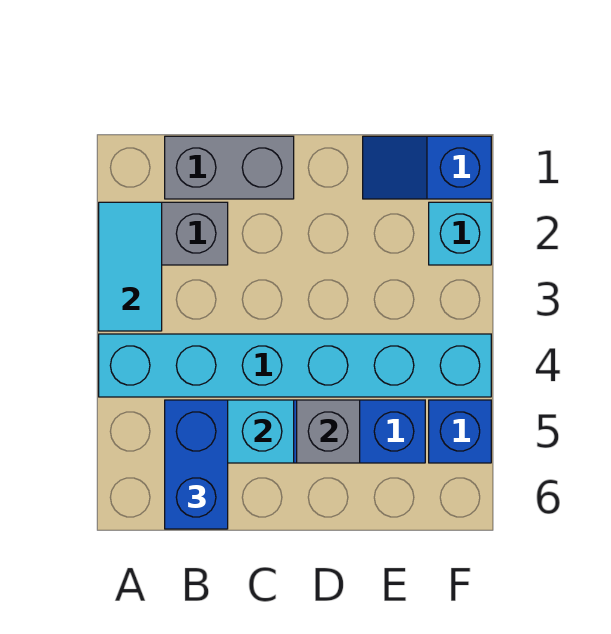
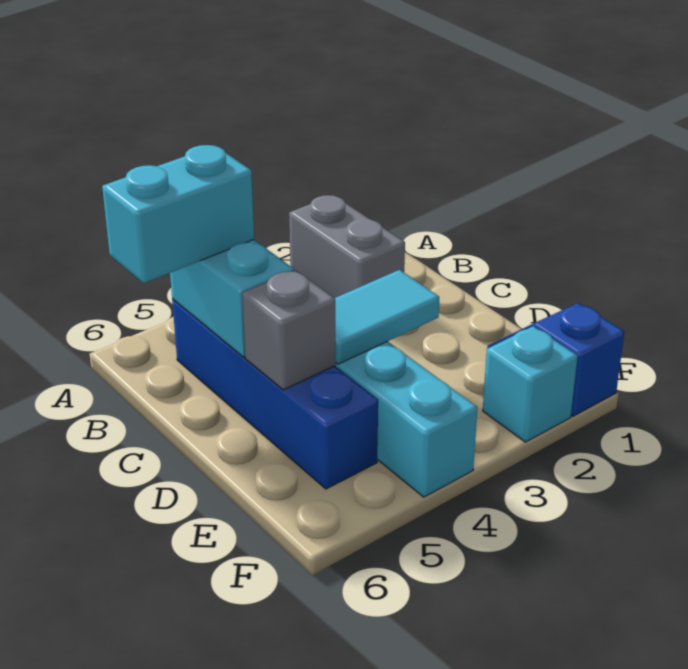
cyan tile A2:A3 level 2 -> cyan tile D3:D4 level 2
grey brick B1:C1 level 1 -> none
blue brick B5:B6 level 3 -> cyan brick B5:B6 level 3
blue brick F5 level 1 -> none

